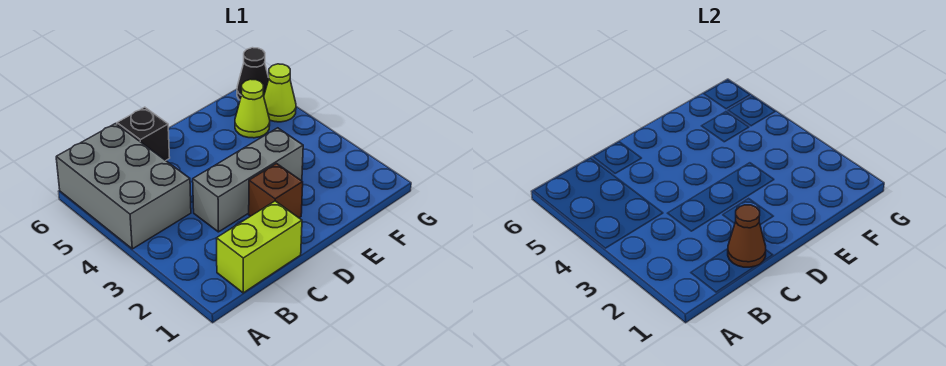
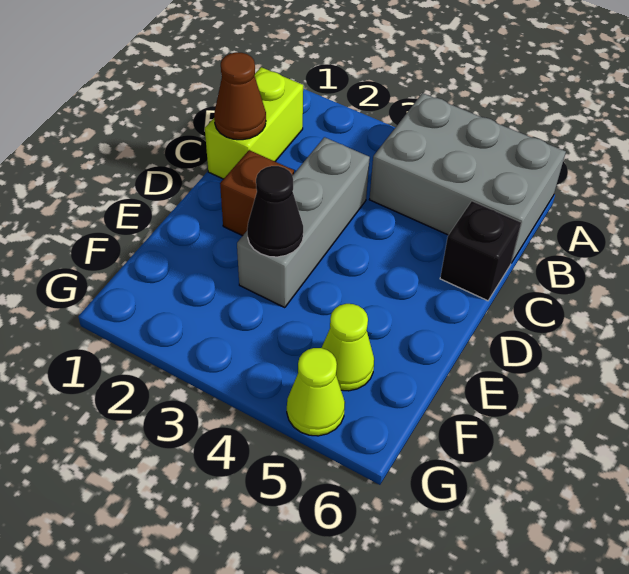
black cone G6 level 1 -> black cone E3 level 2

